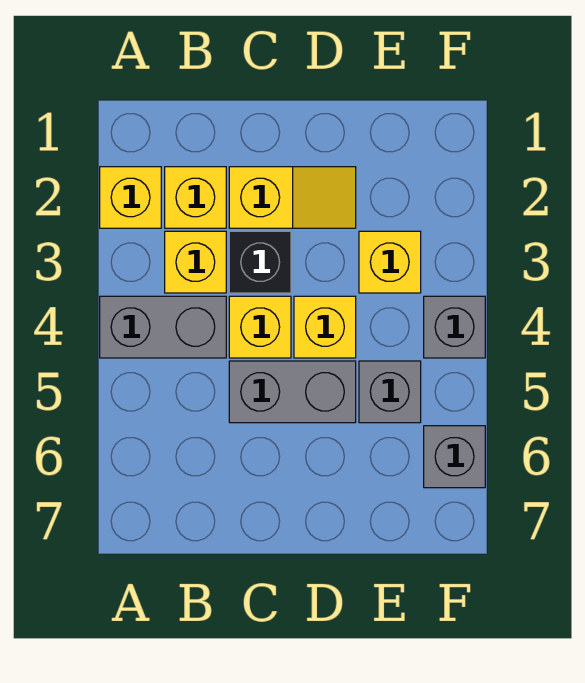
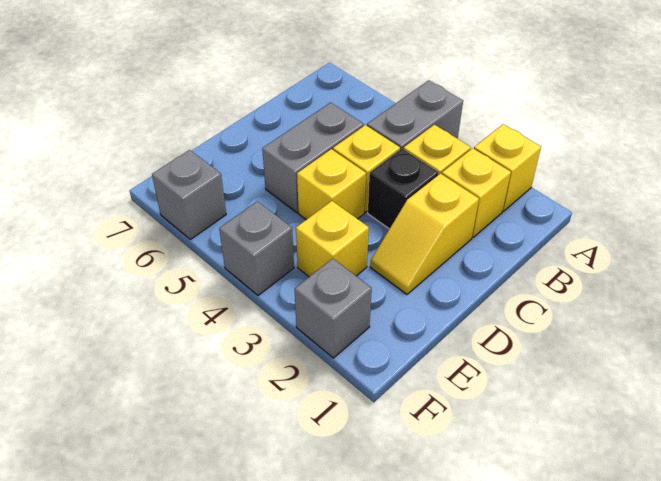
grey brick E5 level 1 -> grey brick F2 level 1

